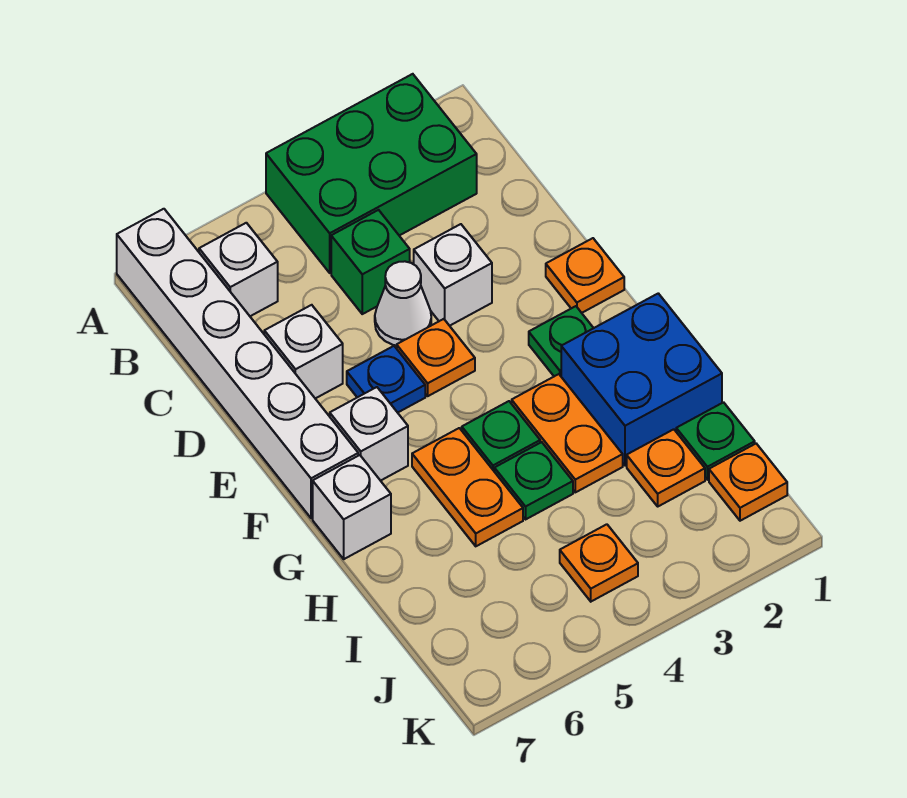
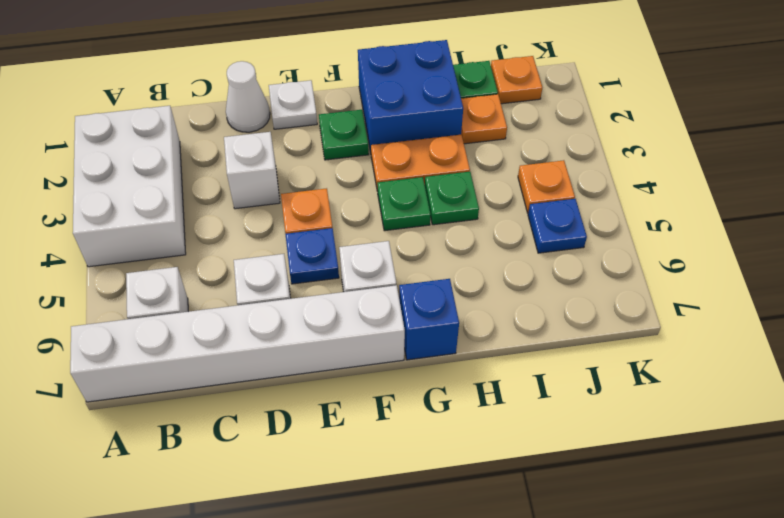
green brick A2:B4 level 1 -> white brick A2:B4 level 1
green brick C4 level 1 -> none
white cone D4 level 1 -> white cone D1 level 1
orange plate E1 level 1 -> white plate E1 level 1
orange plate G5:H5 level 1 -> none
white brick G7 level 1 -> blue brick G7 level 1
none -> blue plate J5 level 1

